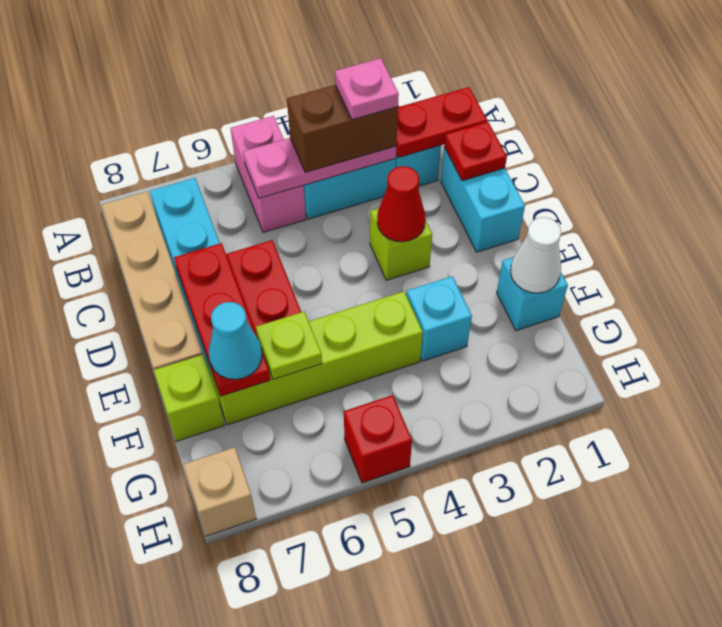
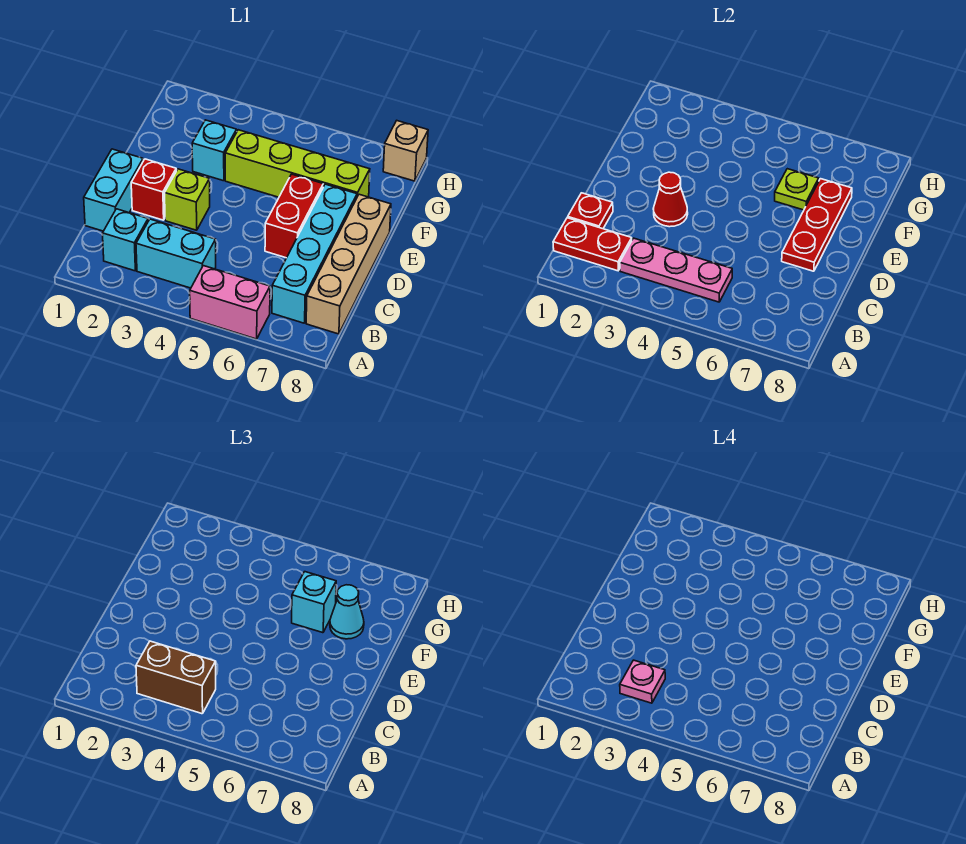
pink brick A5:B5 level 1 -> pink brick A5:A6 level 1
cyan brick F1 level 1 -> cyan brick F6 level 3
white cone F1 level 2 -> none
lime brick F8 level 1 -> none
red brick H5 level 1 -> red brick D2 level 1

